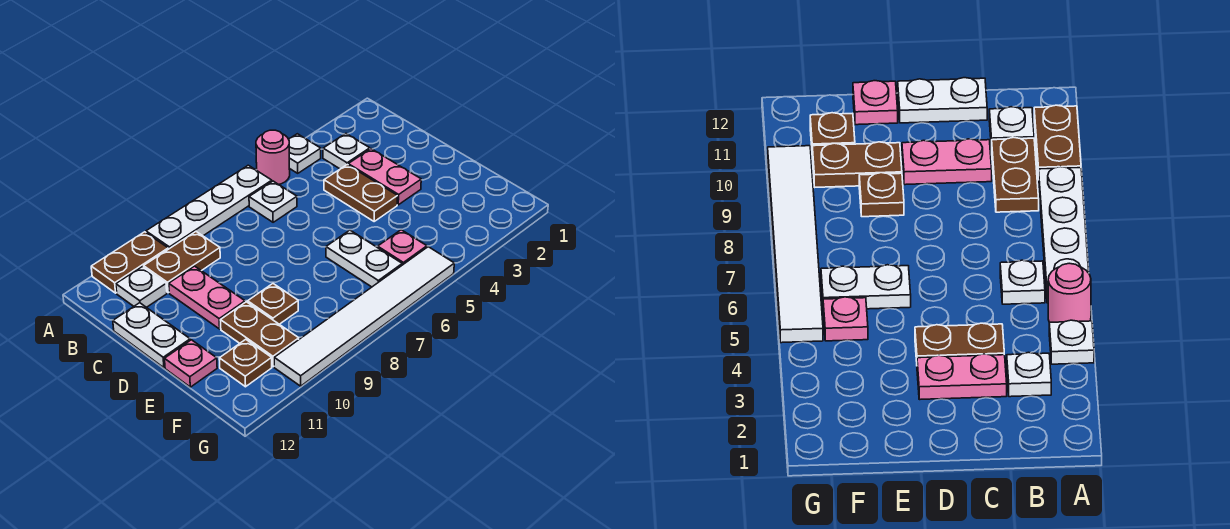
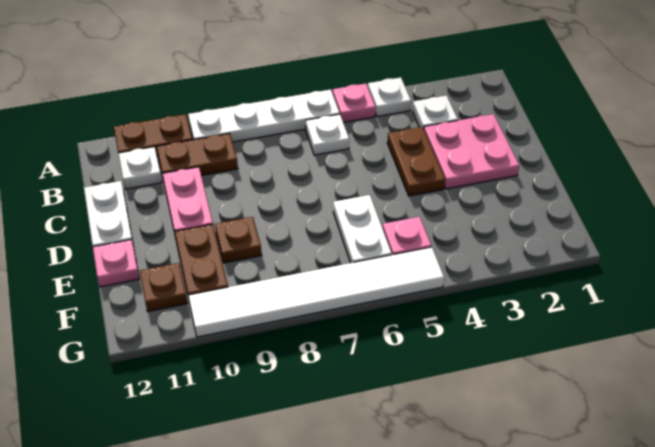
pink round brick A5 level 1 -> pink plate A5 level 1
pink plate C3:D3 level 1 -> pink plate C2:D3 level 1

